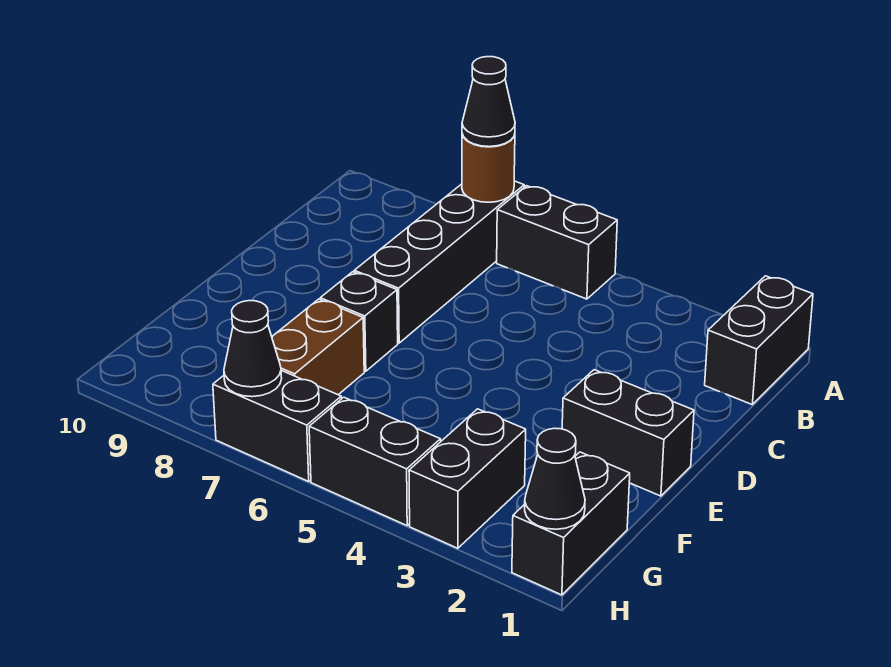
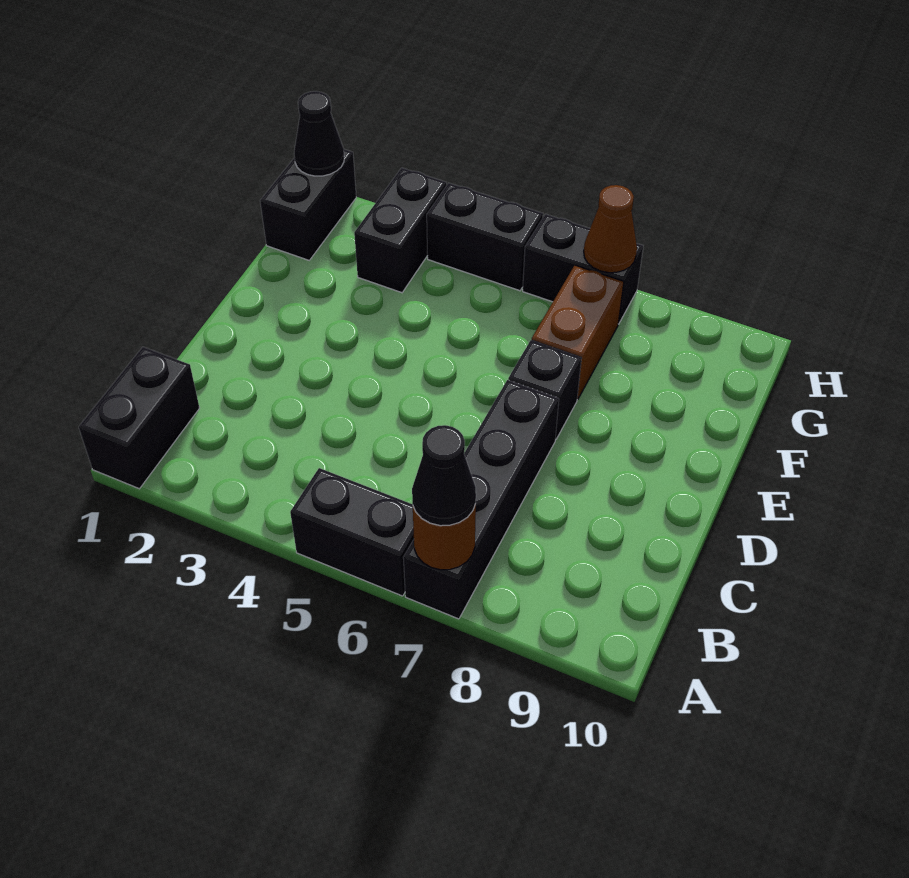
black brick E1:E2 level 1 -> none
black cone H7 level 2 -> brown cone H7 level 2

